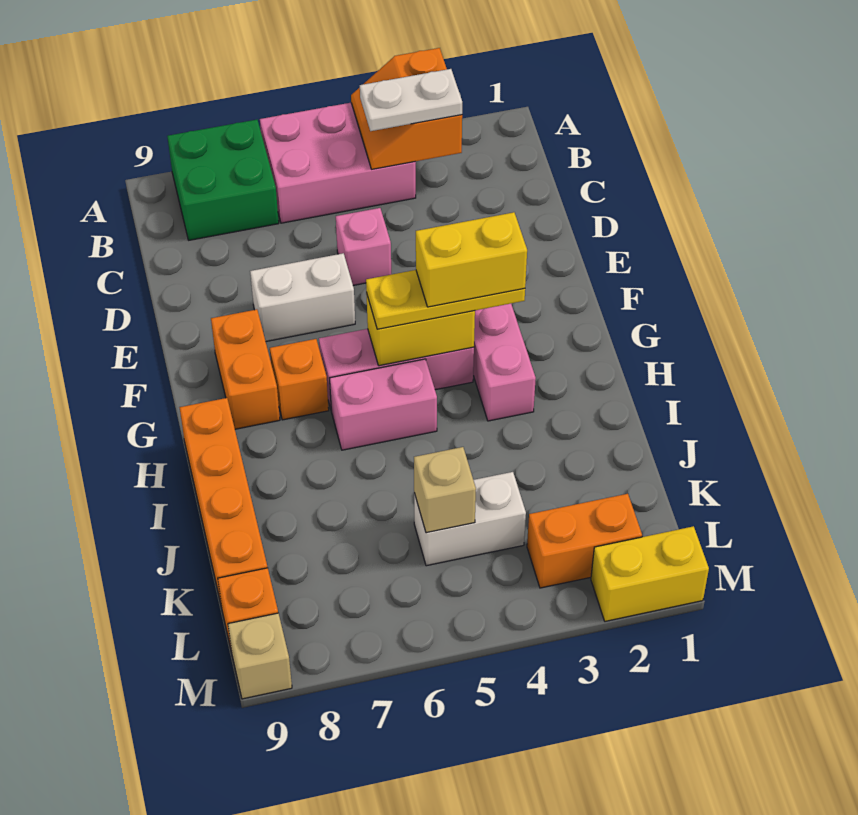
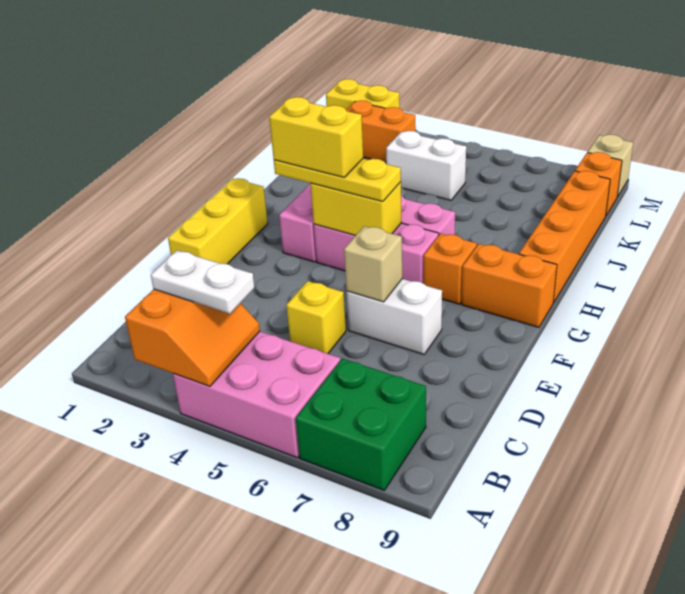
pink brick D5 level 1 -> yellow brick D5 level 1
none -> yellow brick E1:G1 level 1
orange brick F8:G8 level 1 -> orange brick G8:G9 level 1
tan brick K5 level 2 -> tan brick E6 level 2

